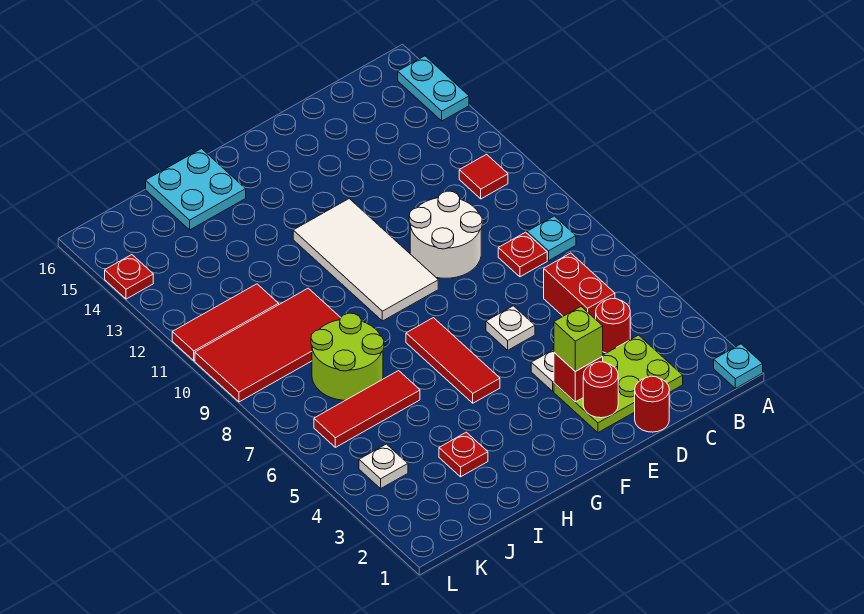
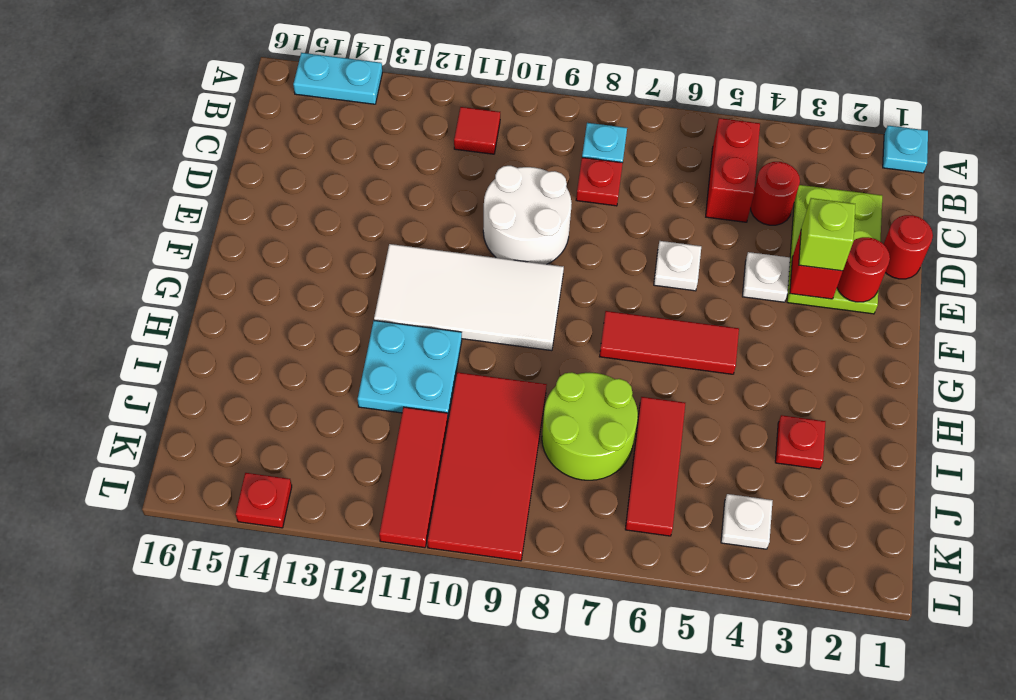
red brick C5:C6 level 1 -> red brick B5:C5 level 1
cyan plate H15:I16 level 1 -> cyan plate H11:I12 level 1

